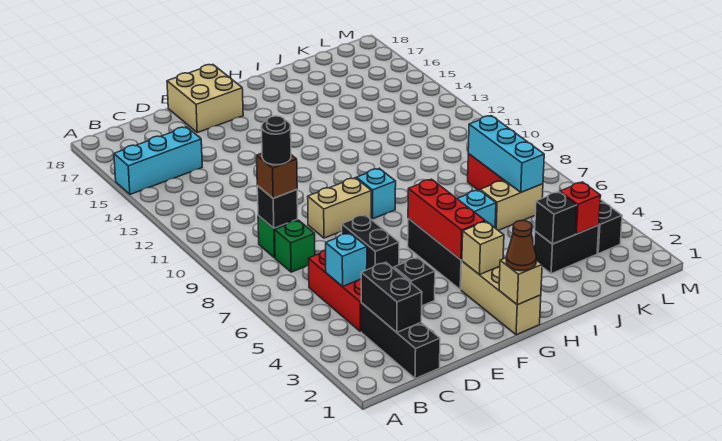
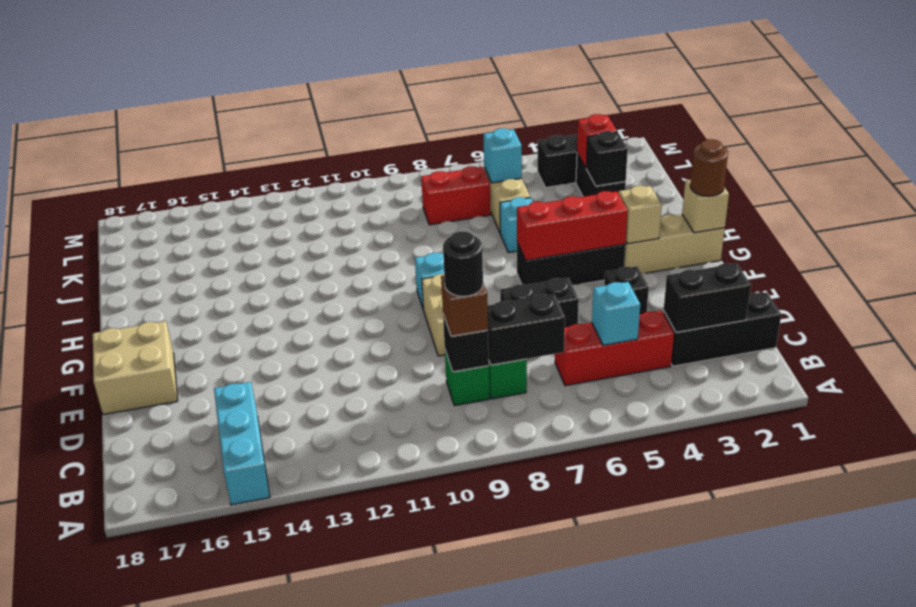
none -> black brick C7:C8 level 2
brown cone G1 level 3 -> brown round brick G1 level 3
cyan brick K6:K8 level 2 -> cyan brick K6 level 2

